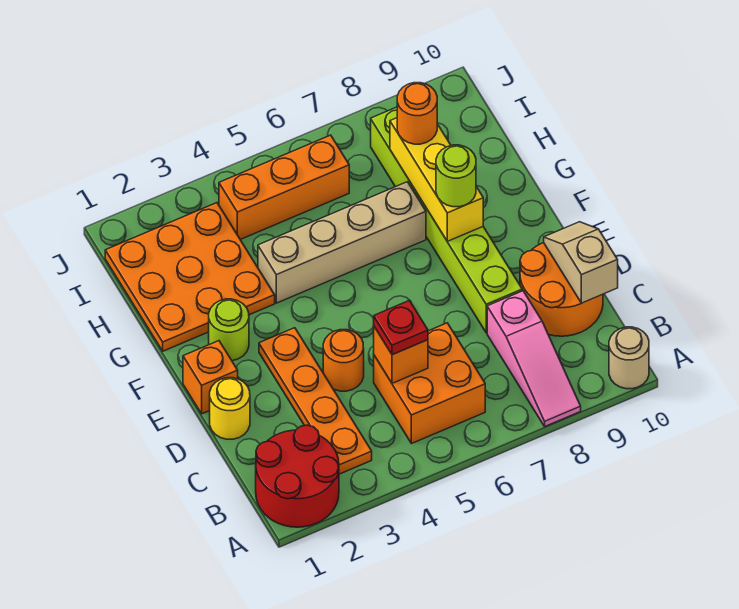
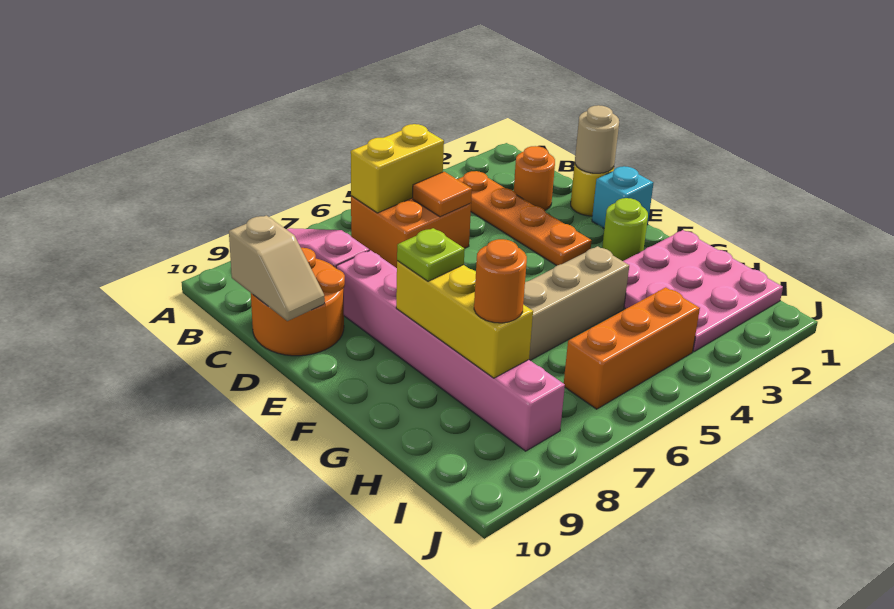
red round brick A1:B2 level 1 -> none
tan round brick A10 level 1 -> tan round brick D1 level 2
none -> yellow brick B5:B6 level 2
orange brick C5 level 2 -> orange tile C5 level 2
red plate C5 level 3 -> none
orange round brick D4 level 1 -> orange round brick C2 level 1
lime brick D8:I8 level 1 -> pink brick D8:I8 level 1
orange brick E1 level 1 -> cyan brick E1 level 1
lime round brick F8 level 3 -> lime plate F8 level 3
orange plate G1:I3 level 1 -> pink plate G1:I3 level 1

